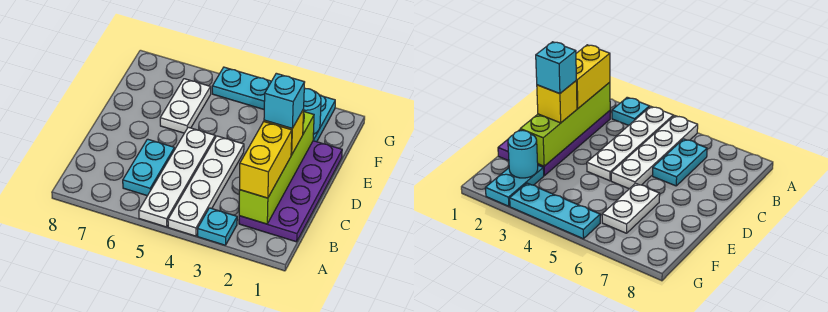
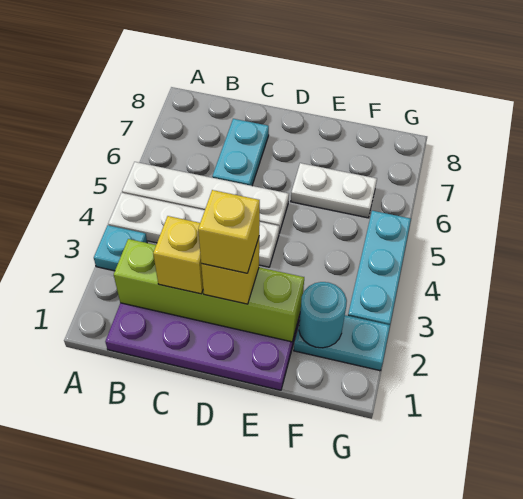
yellow brick B2:C2 level 3 -> yellow brick C2 level 3
cyan plate B6:C6 level 1 -> cyan plate C6:C7 level 1
cyan brick D2 level 4 -> yellow brick D2 level 4

